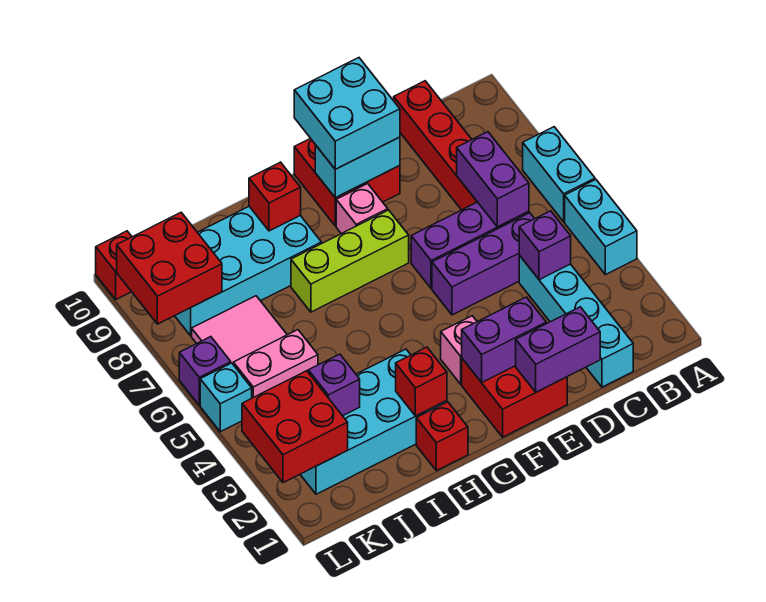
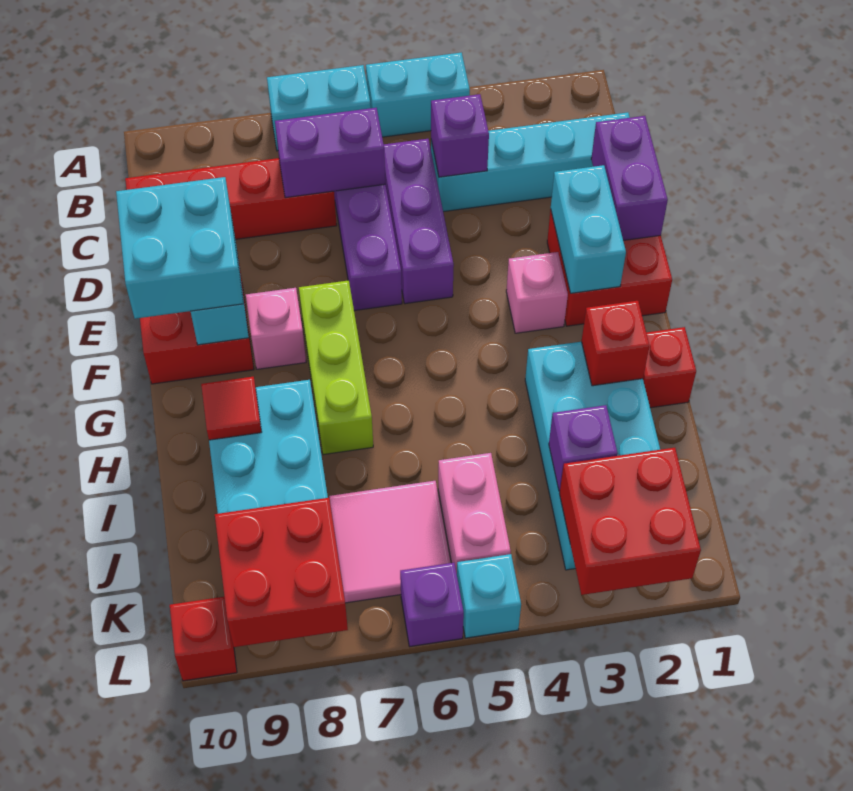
purple brick E2:F2 level 2 -> cyan brick E2:F2 level 2
red brick H9 level 2 -> red tile H9 level 2

